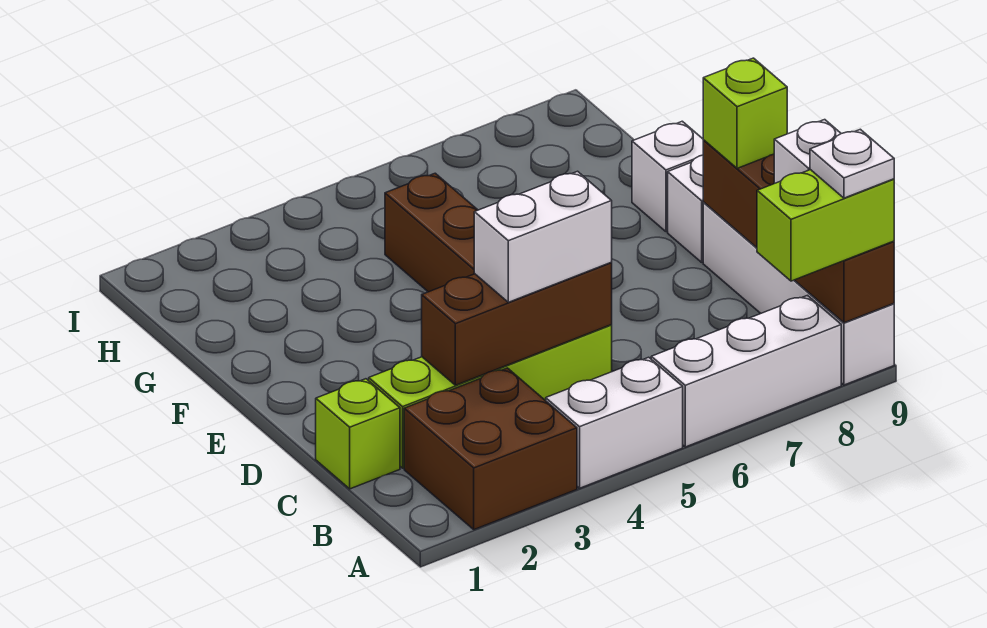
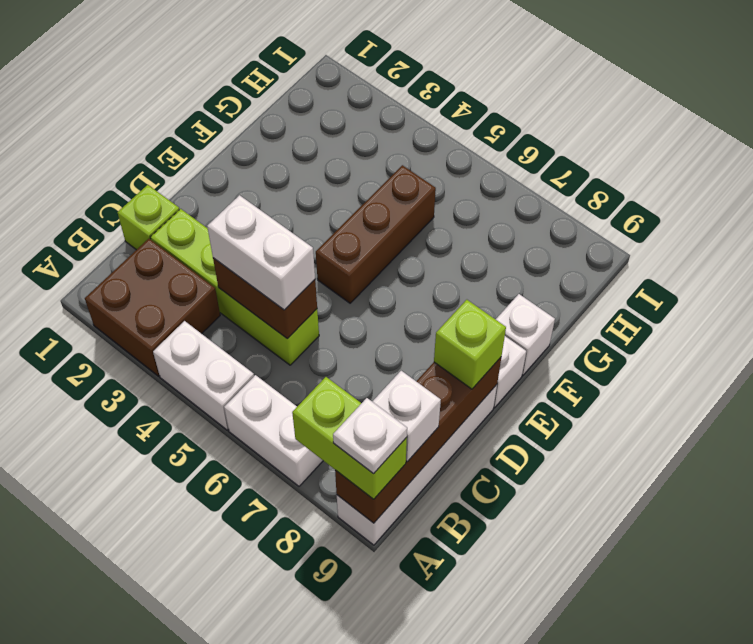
white brick A6:A8 level 1 -> white brick A6:A7 level 1
brown brick C3:C5 level 2 -> brown brick C4:C5 level 2

